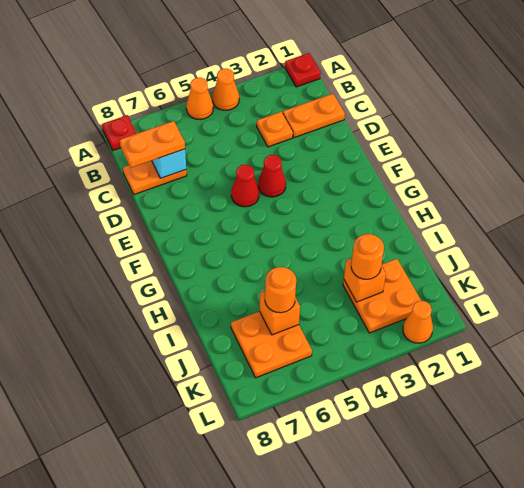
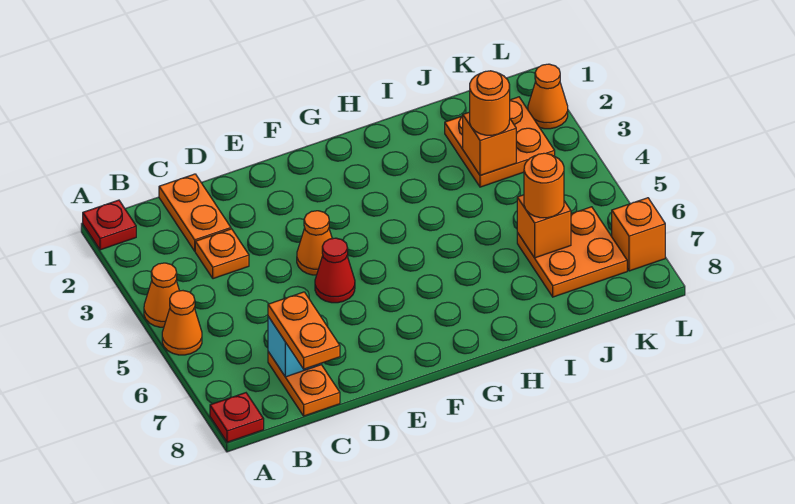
red cone E4 level 1 -> orange cone E4 level 1
none -> orange brick L7 level 1

